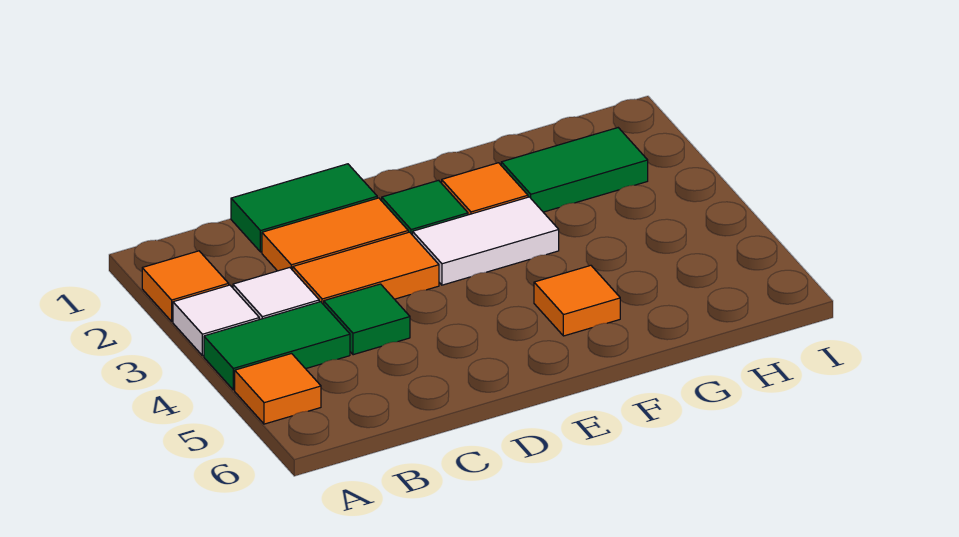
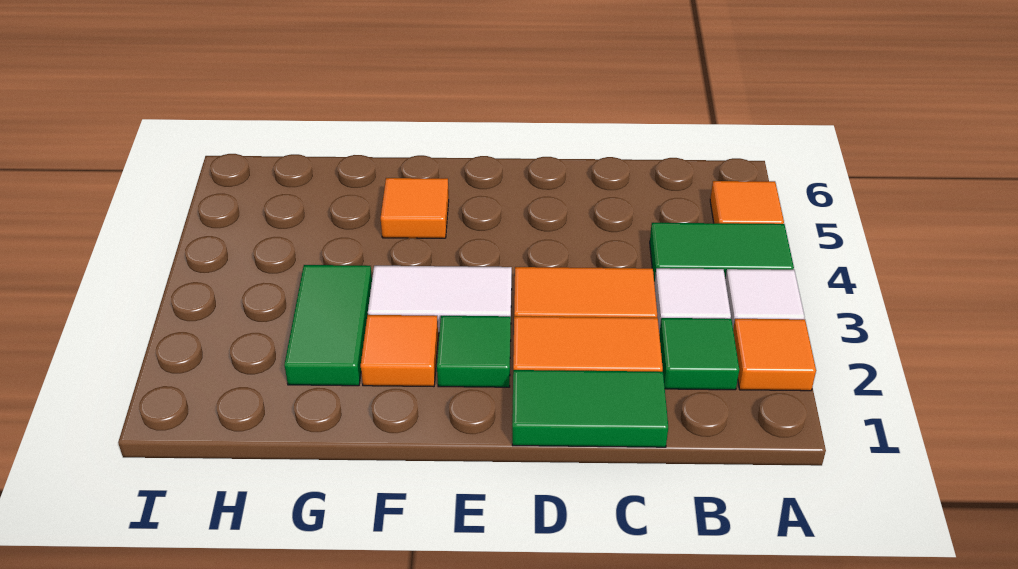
green tile C4 level 1 -> green tile B2 level 1
green tile G2:H2 level 1 -> green tile G2:G3 level 1

